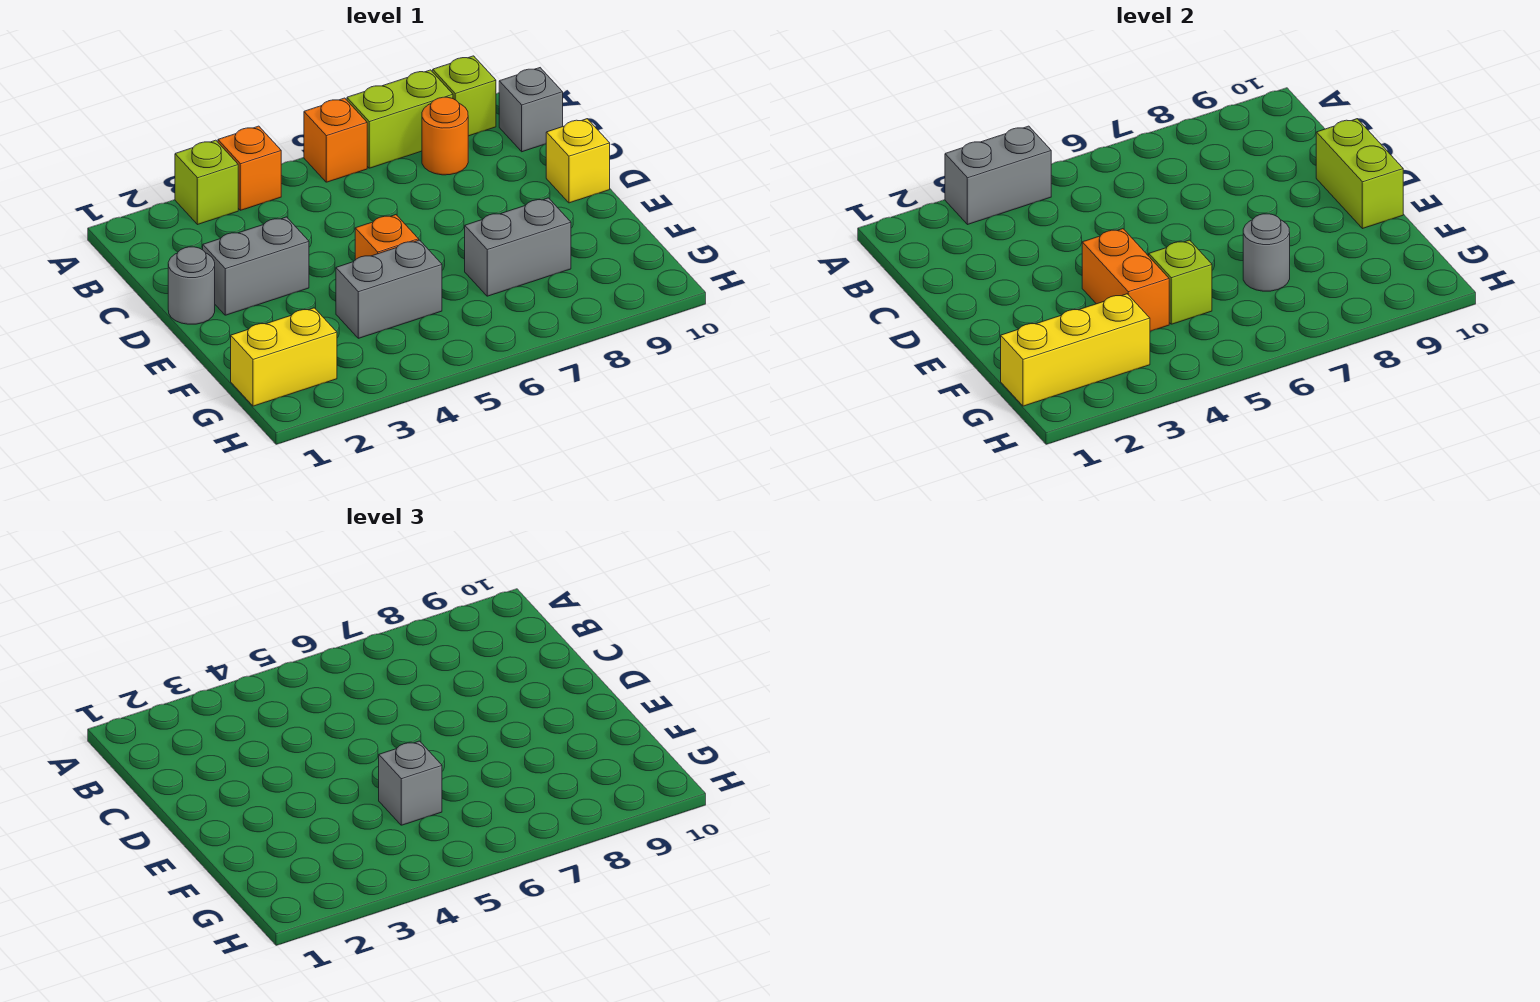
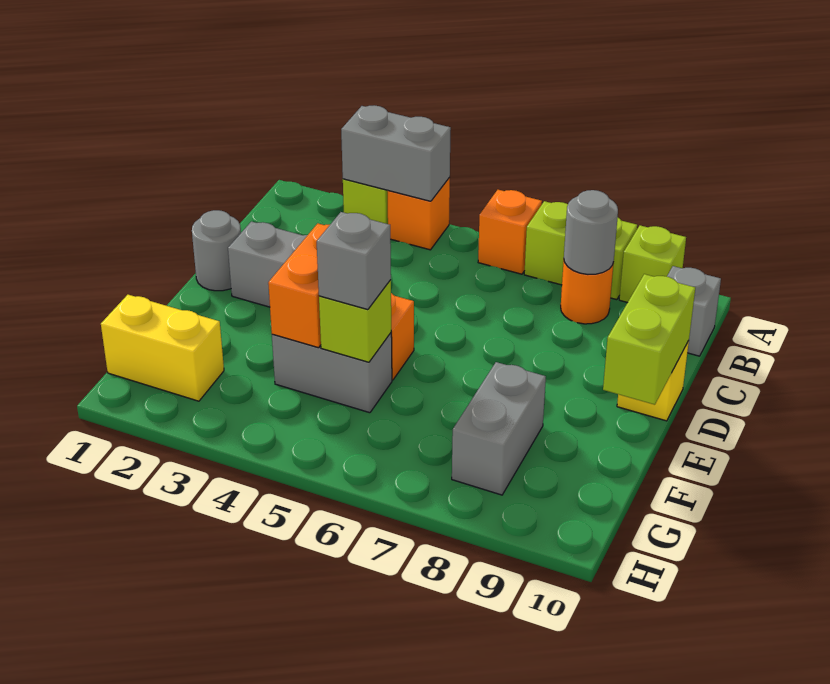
grey brick F7:F8 level 1 -> grey brick F8:G8 level 1
grey round brick F7 level 2 -> grey round brick B8 level 2
yellow brick G1:G3 level 2 -> none

